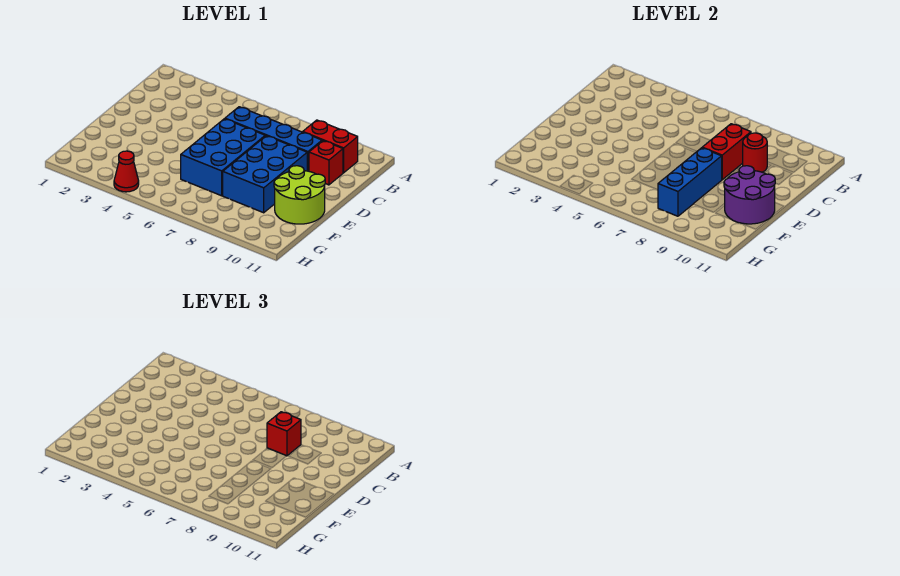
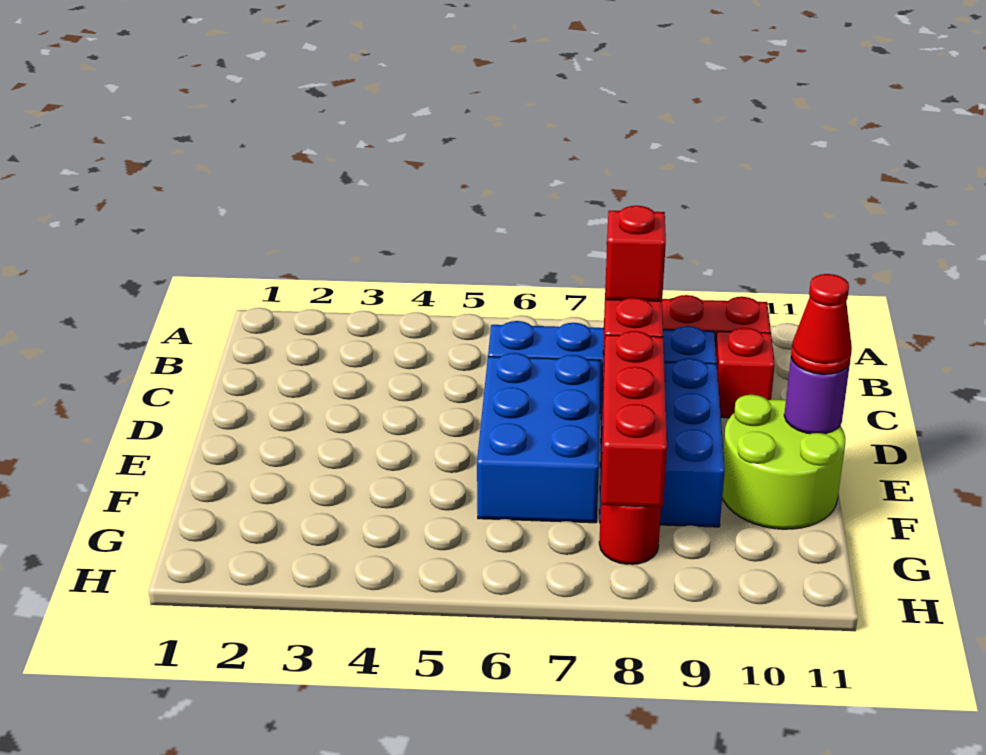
red round brick C9 level 2 -> red round brick G8 level 1
blue brick E8:G8 level 2 -> red brick E8:G8 level 2
purple round brick E10:F11 level 2 -> purple round brick E11 level 2
red cone H4 level 1 -> red cone E11 level 3

